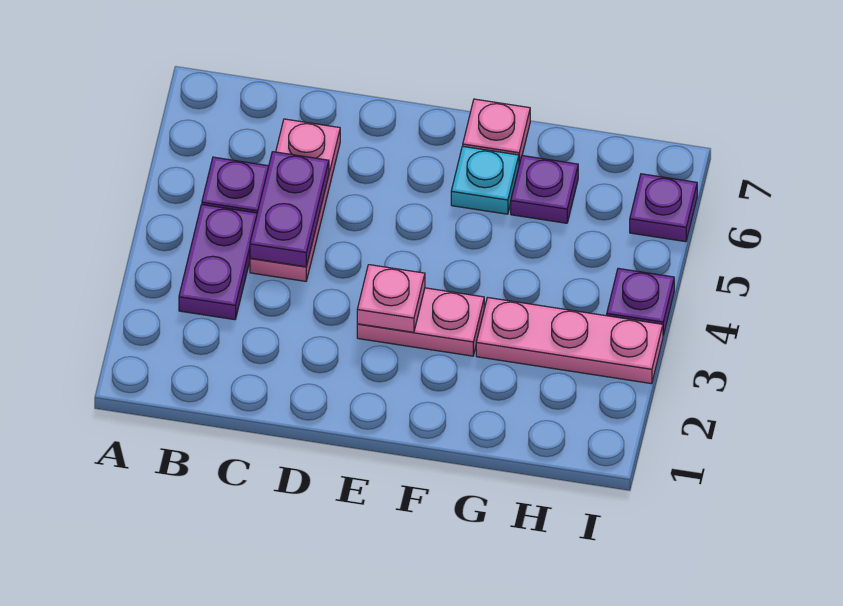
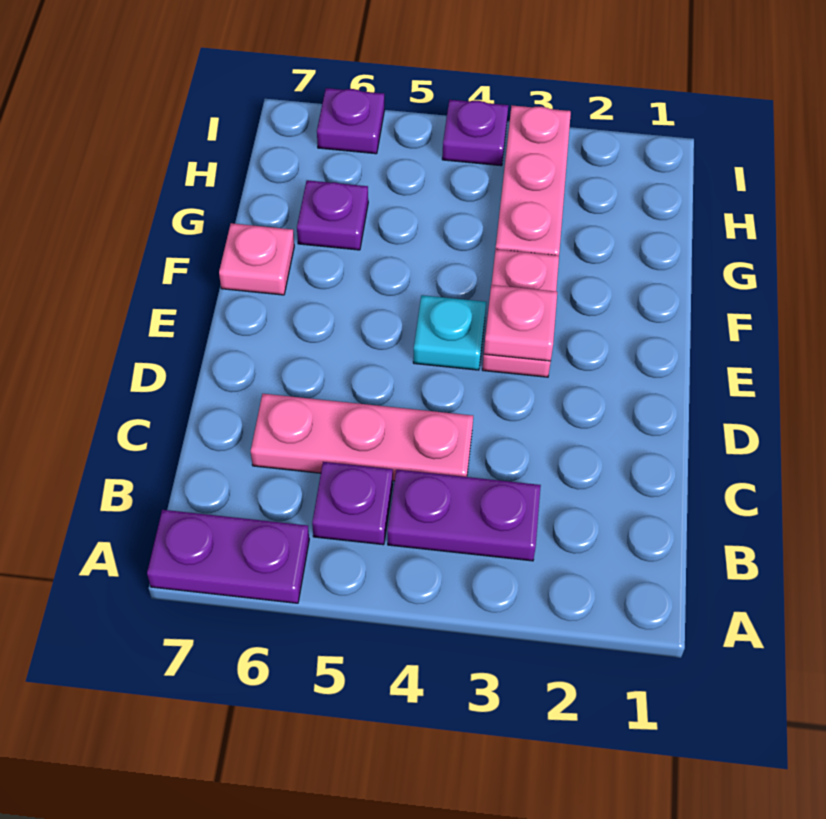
purple plate C4:C5 level 2 -> purple plate A6:A7 level 1
cyan plate F6 level 1 -> cyan plate E4 level 1

